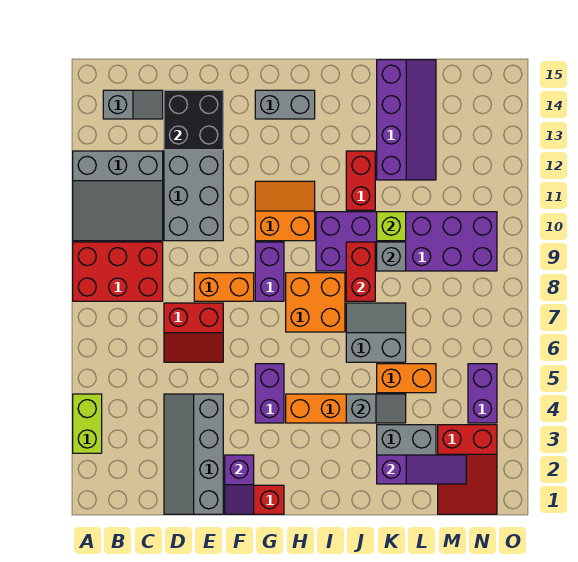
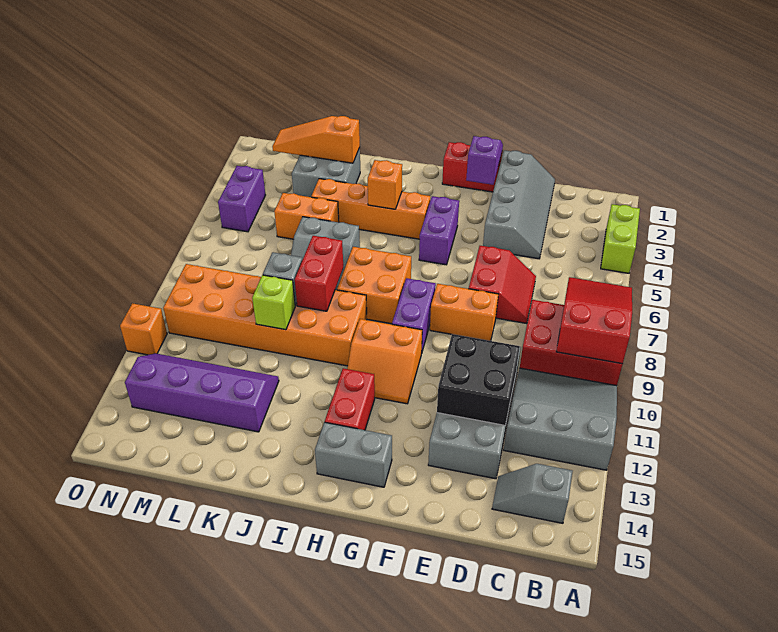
red slope D6:E7 level 1 top 7 -> red slope D6:E7 level 1 top E
black brick D13:E14 level 2 -> black brick D11:E12 level 2
none -> orange brick I4 level 2
purple brick I9:N10 level 1 -> orange brick I9:N10 level 1
grey slope J4:K4 level 2 top J -> none
red brick J11:J12 level 1 -> red brick H12:H13 level 1
purple slope K2:M2 level 2 top K -> orange slope K2:M2 level 2 top K
purple slope K12:L15 level 1 top K -> purple slope K12:N13 level 1 top 13
red slope M1:N3 level 1 top 3 -> red slope A7:B9 level 2 top 9
none -> orange brick O11 level 1

